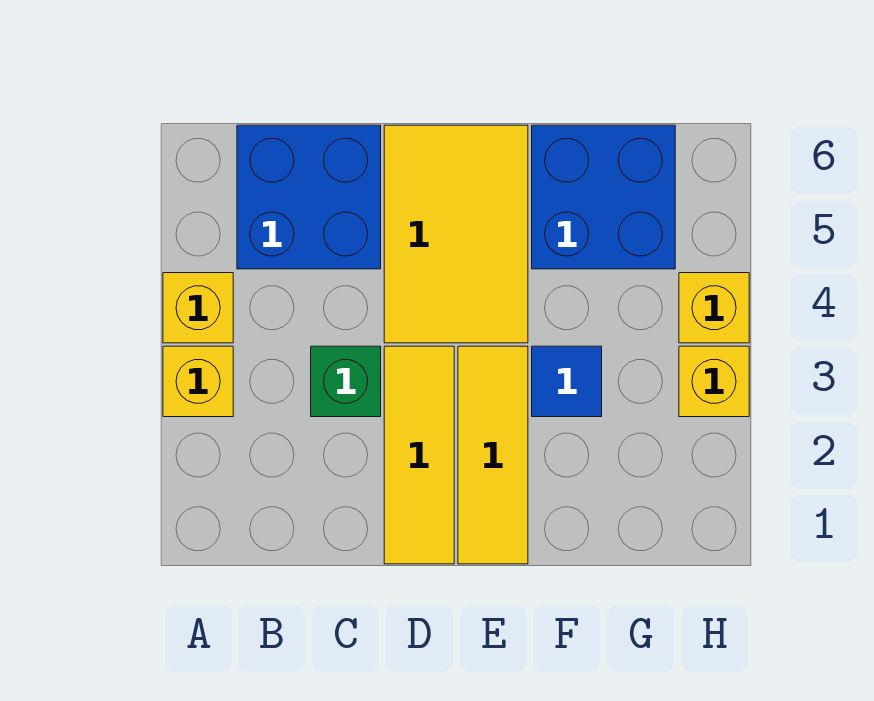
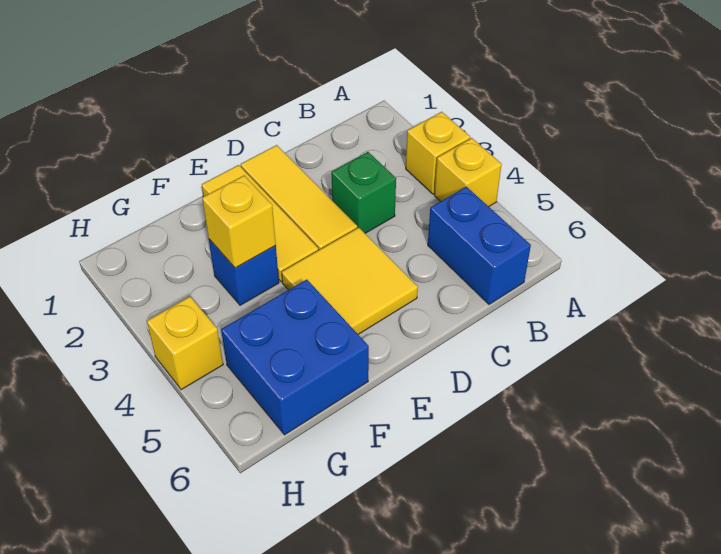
blue brick B5:C6 level 1 -> blue brick B5:B6 level 1
yellow tile D4:E6 level 1 -> yellow tile D4:E5 level 1
blue tile F3 level 1 -> blue brick F3 level 1
yellow brick H3 level 1 -> yellow brick F3 level 2

